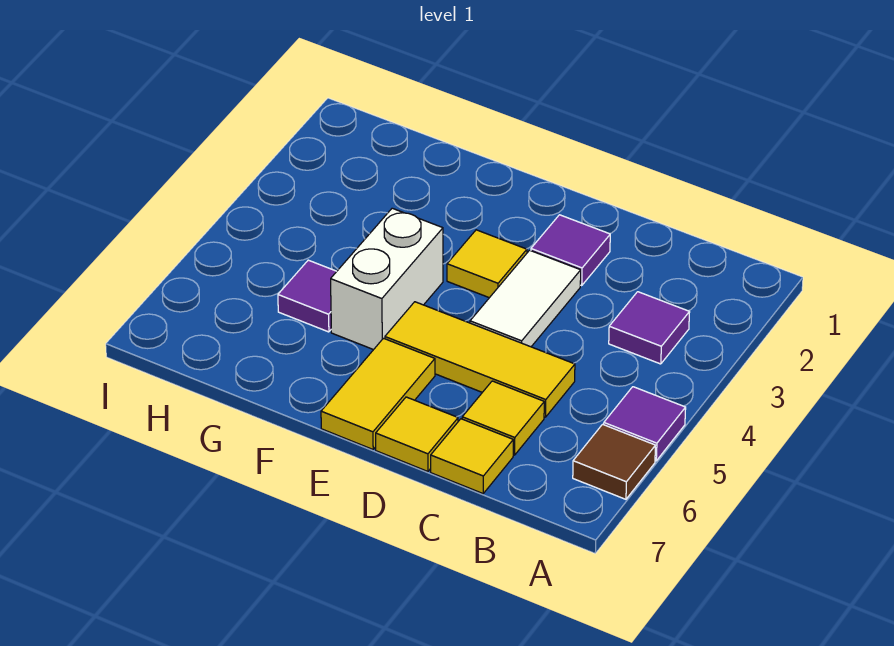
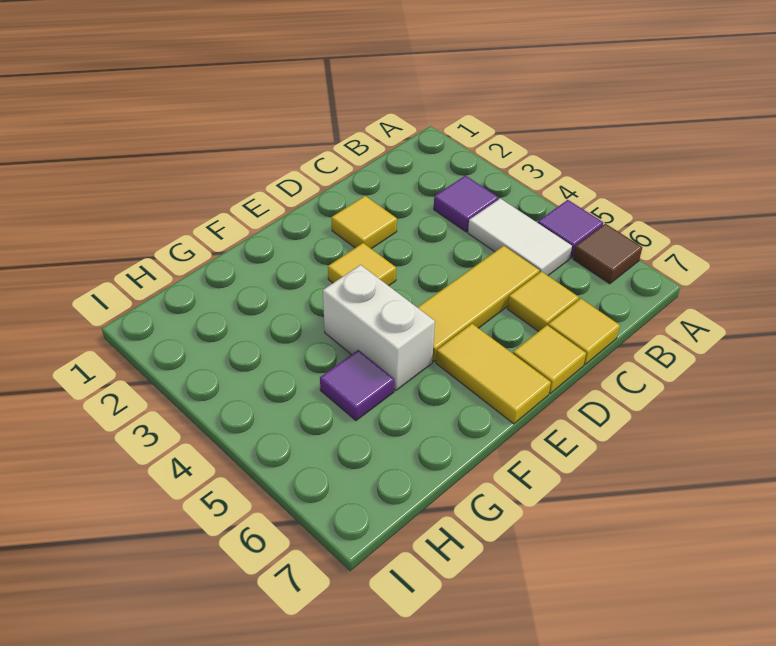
purple tile D2 level 1 -> yellow tile D2 level 1
white tile D3:D4 level 1 -> white tile B4:B5 level 1

